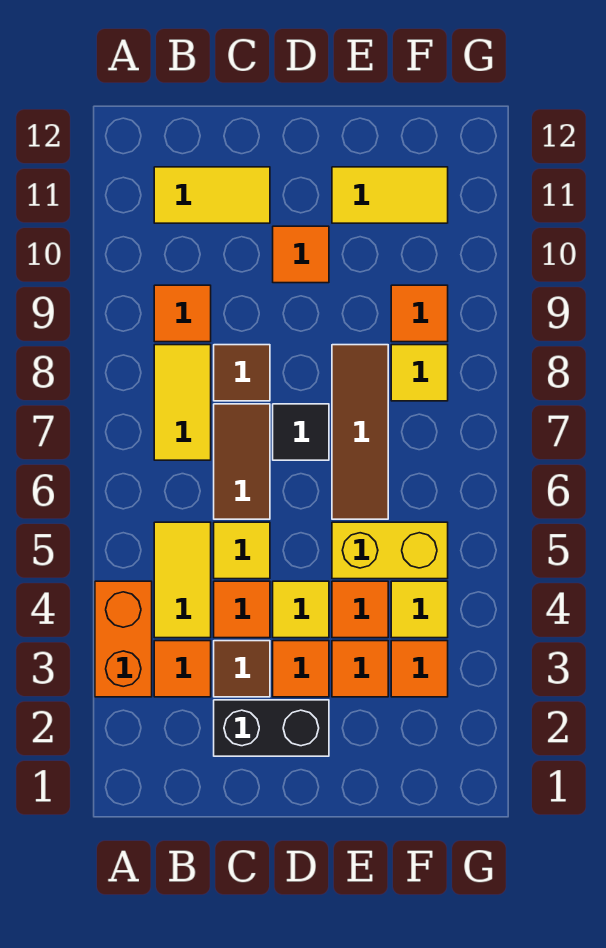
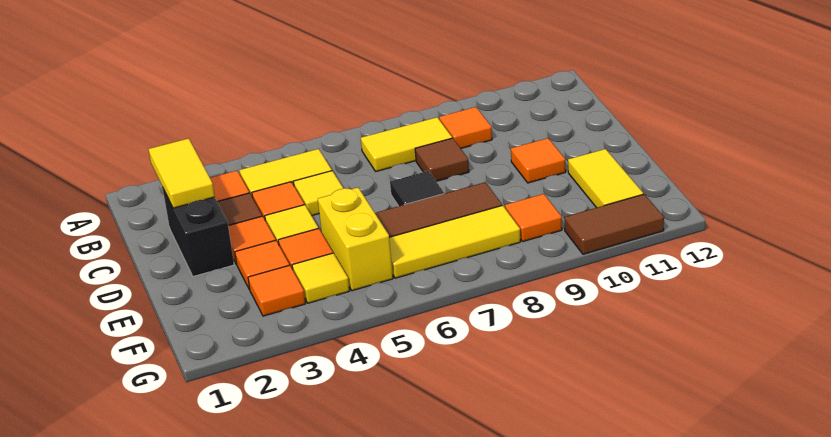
orange brick A3:A4 level 1 -> none
yellow tile B11:C11 level 1 -> yellow tile B2:C2 level 2
brown tile C6:C7 level 1 -> brown tile G10:G11 level 1
yellow tile F8 level 1 -> yellow tile F6:F8 level 1

